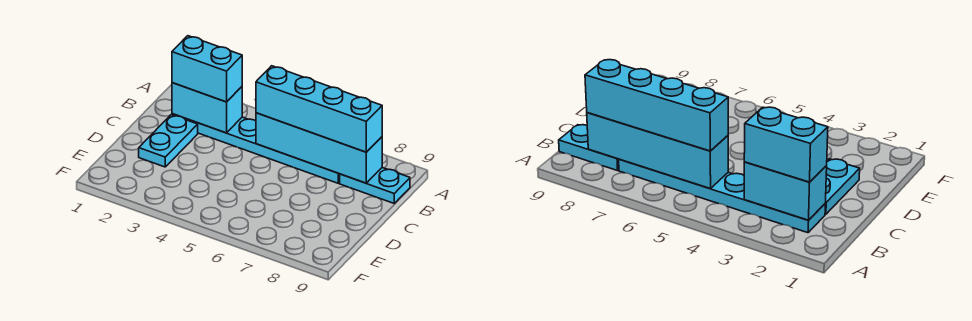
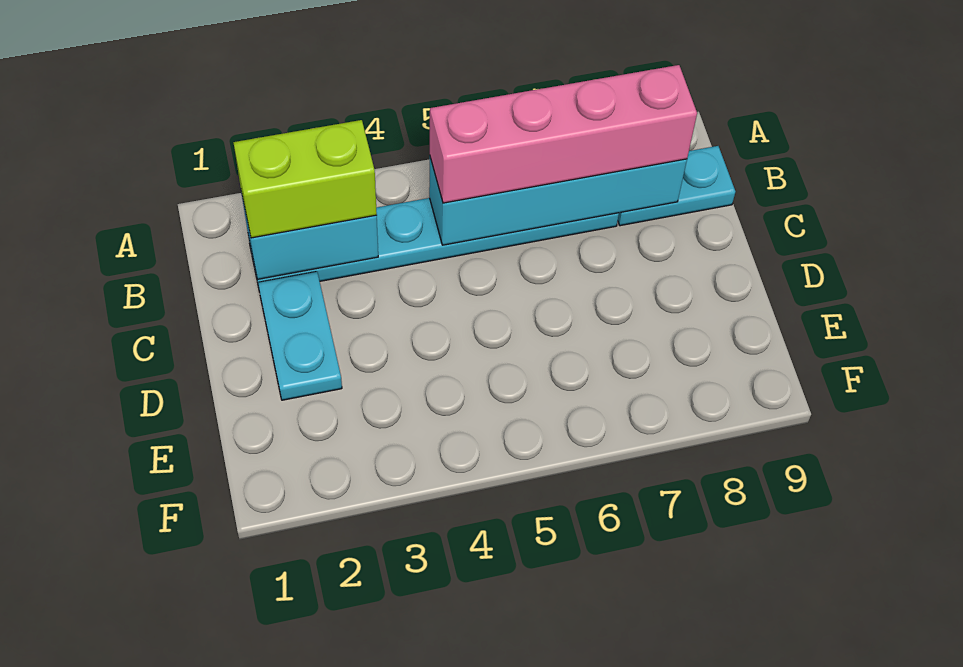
cyan brick B2:B3 level 3 -> lime brick B2:B3 level 3
cyan brick B5:B8 level 3 -> pink brick B5:B8 level 3

